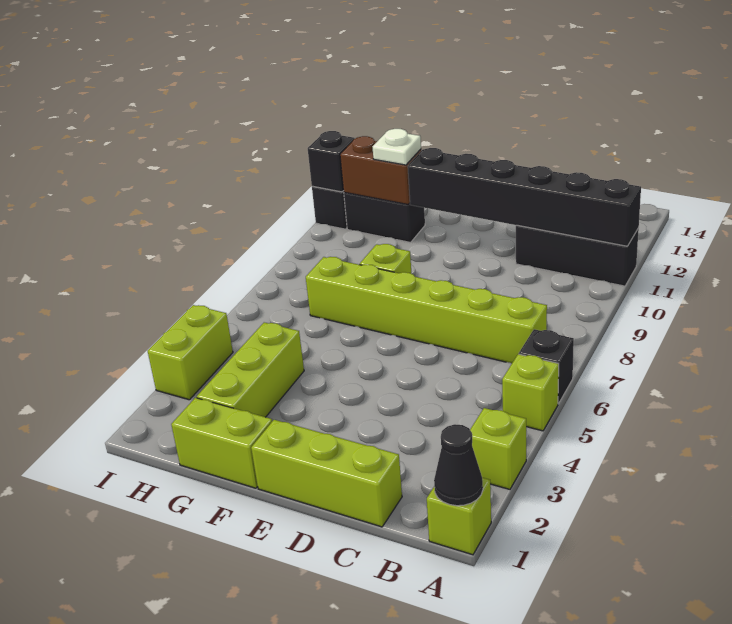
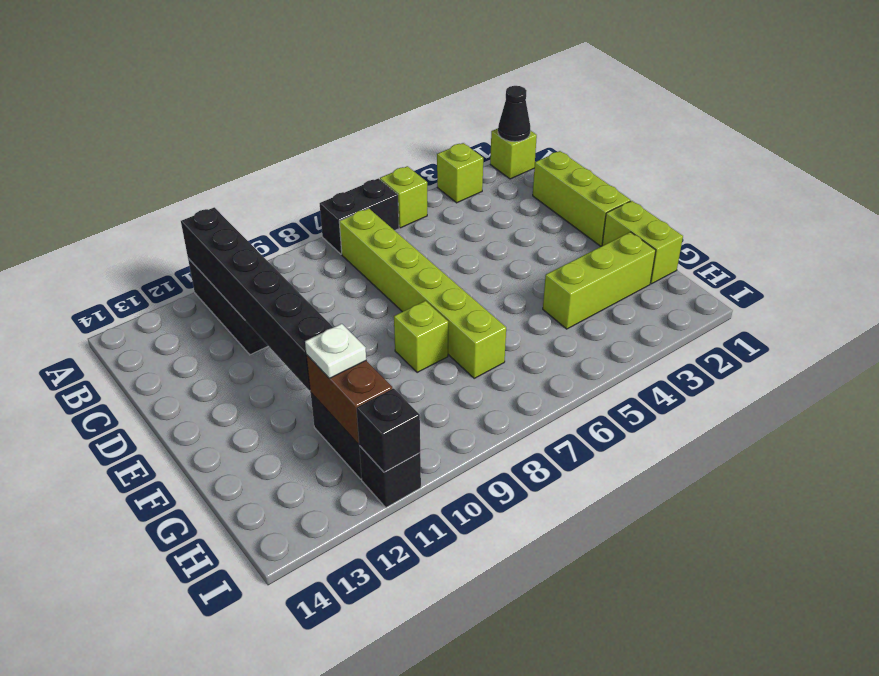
black brick A6 level 1 -> black brick A6:A7 level 1
lime brick I3:I4 level 1 -> none

